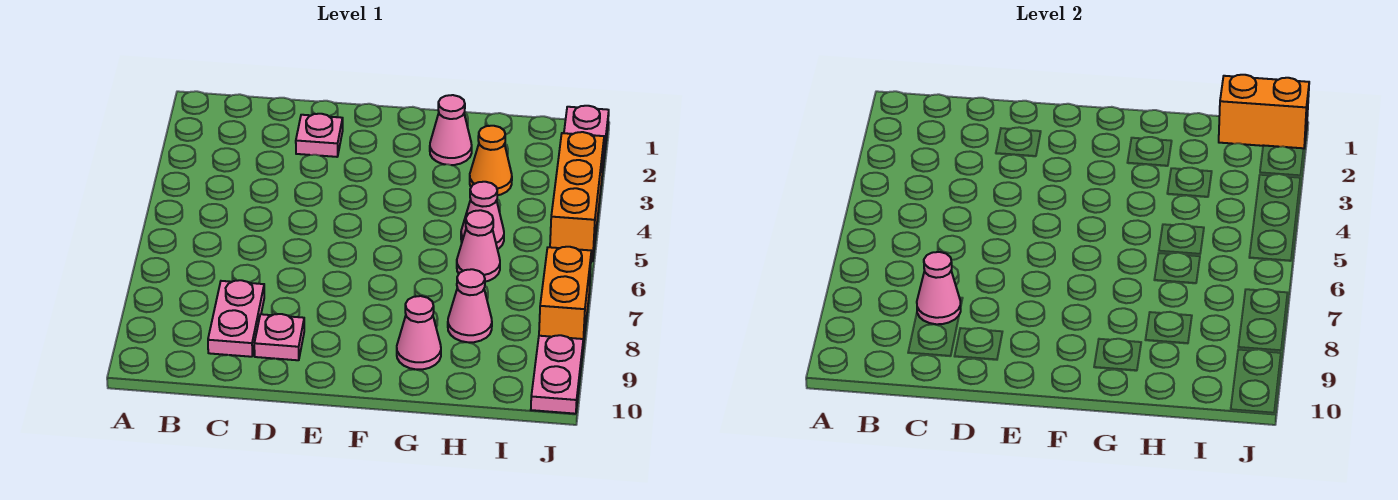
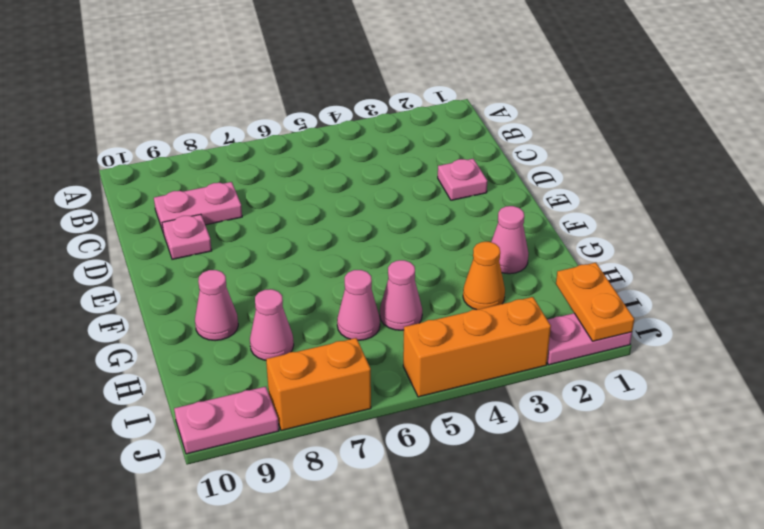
pink cone C8 level 2 -> none
orange brick I1:J1 level 2 -> orange plate I1:J1 level 2

